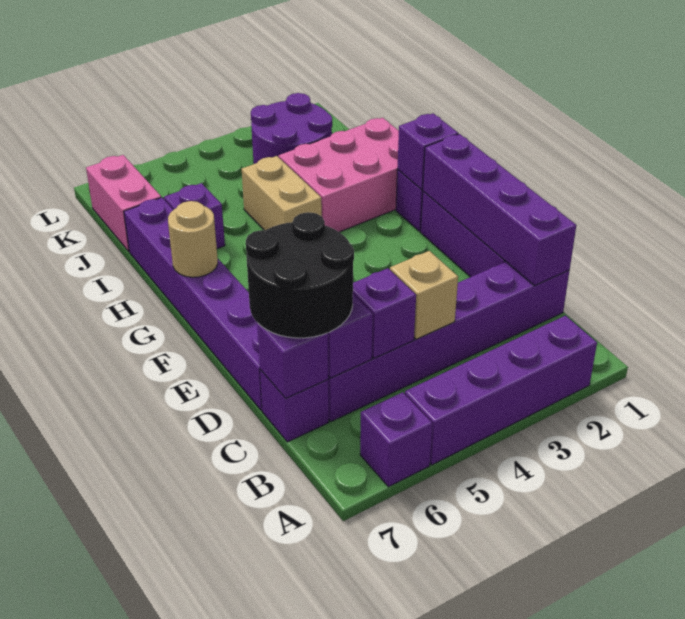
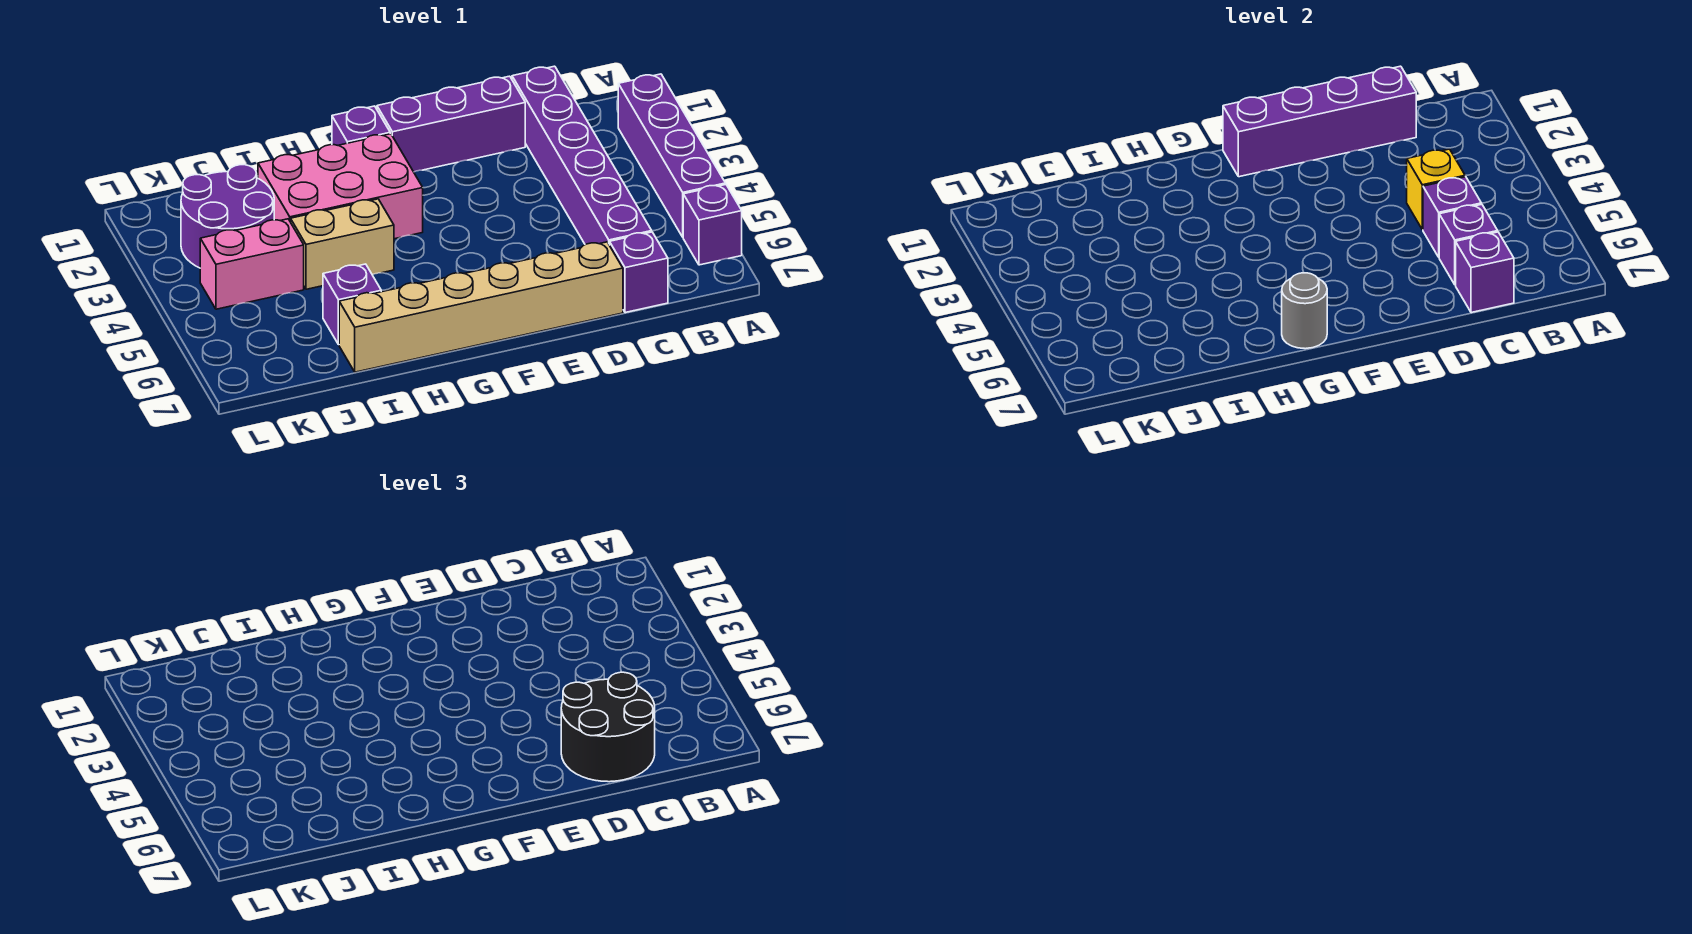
tan brick C4 level 2 -> yellow brick C4 level 2
purple brick D7:I7 level 1 -> tan brick D7:I7 level 1
purple brick G1 level 2 -> none
tan round brick G7 level 2 -> grey round brick G7 level 2
pink brick H1:I3 level 1 -> pink brick G2:I3 level 1
pink brick J7:K7 level 1 -> pink brick J4:K4 level 1

